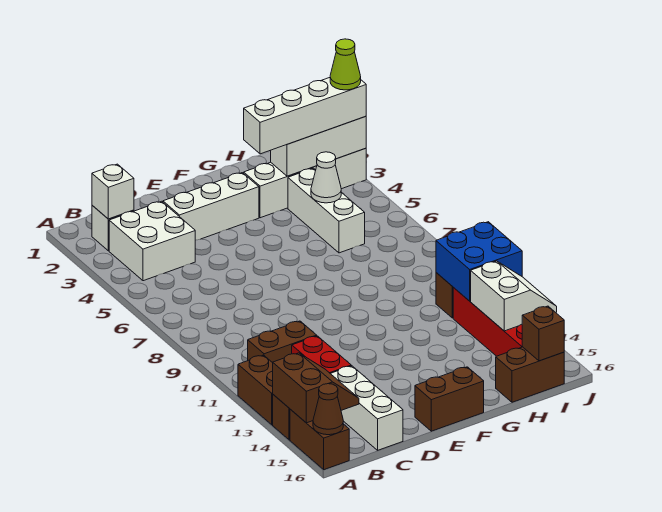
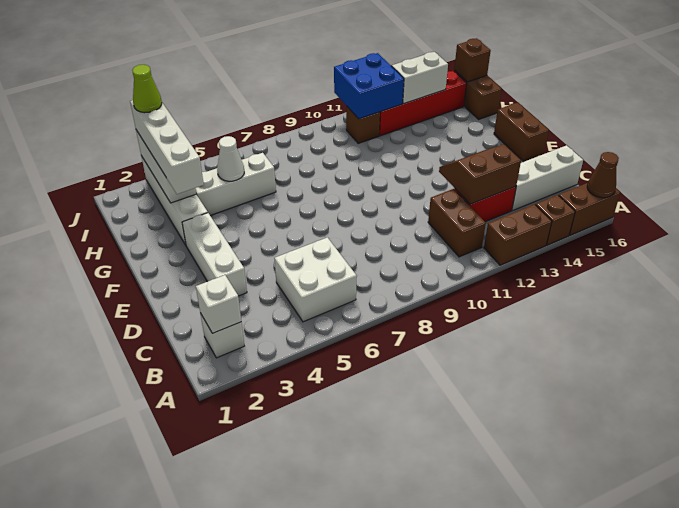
brown slope A14:B15 level 2 top A -> brown slope C12:D13 level 2 top C
white brick B3:C4 level 1 -> white brick B5:C6 level 1

